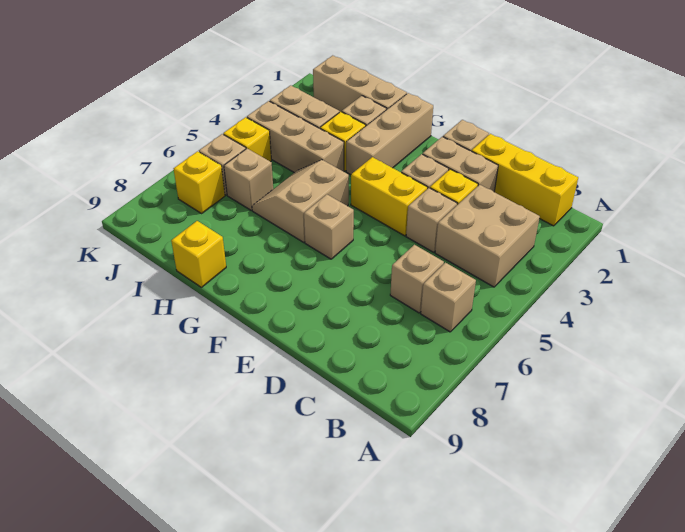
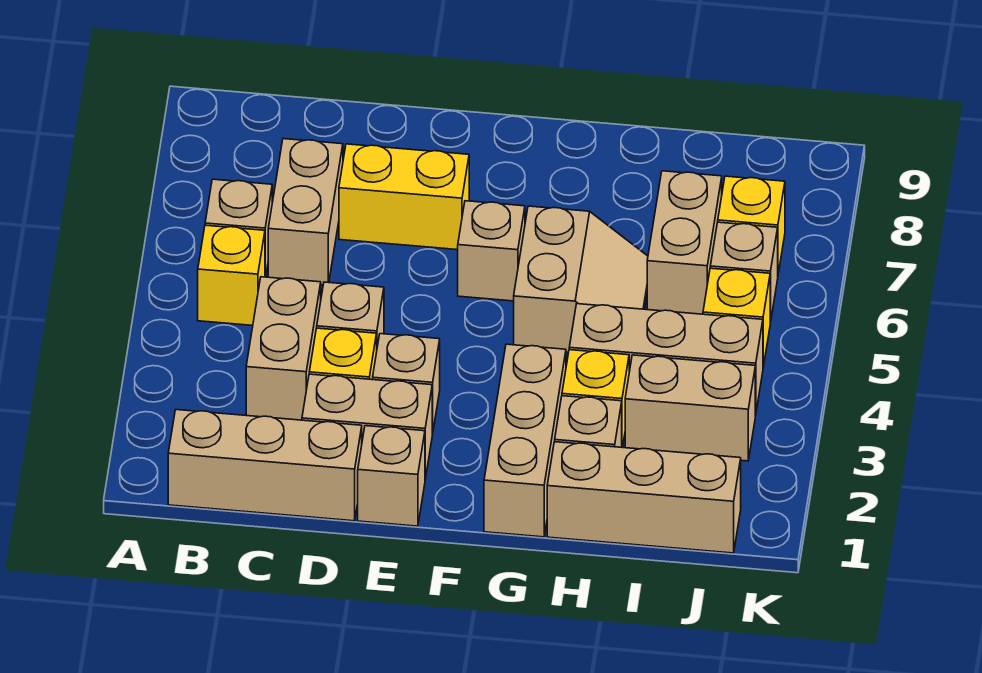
yellow brick B1:D1 level 1 -> tan brick B1:D1 level 1
tan brick B3:C4 level 1 -> tan brick C3:C4 level 1
tan brick C6 level 1 -> tan brick C6:C7 level 1
yellow brick E4:F4 level 1 -> yellow brick D7:E7 level 1
yellow brick H9 level 1 -> yellow brick B5 level 1
tan brick I6 level 1 -> tan brick I6:I7 level 1

